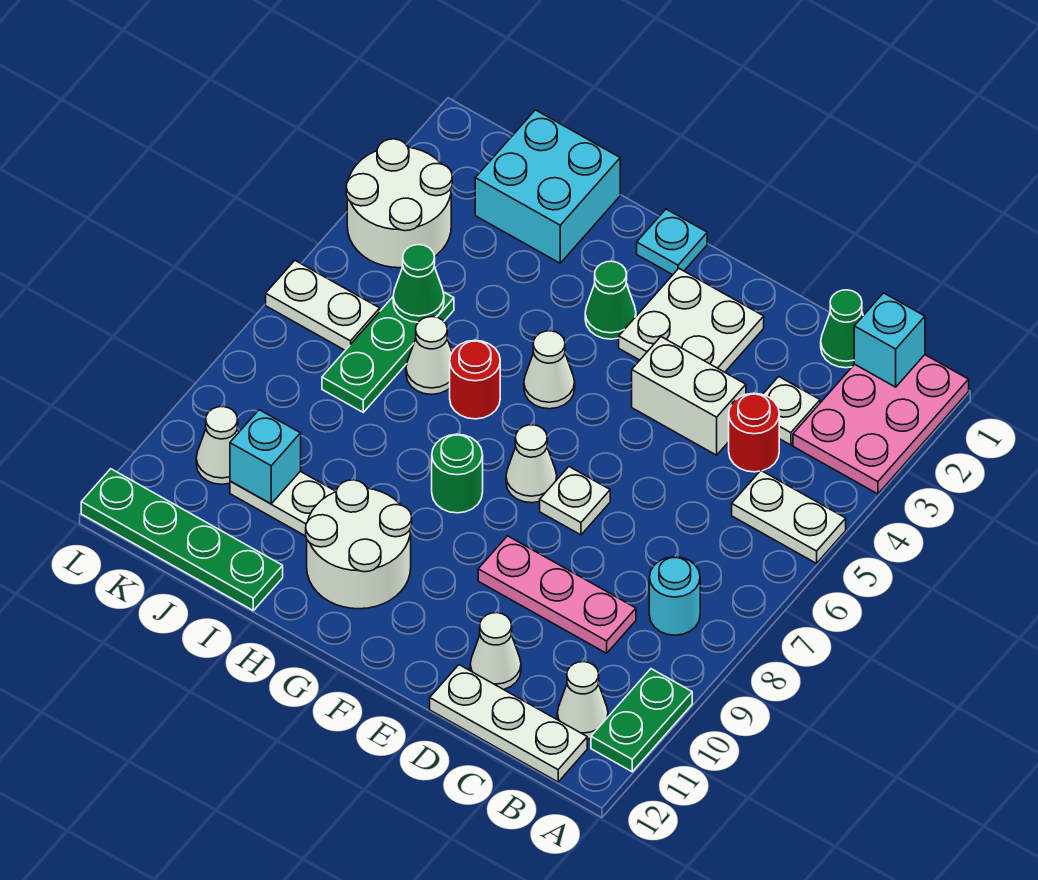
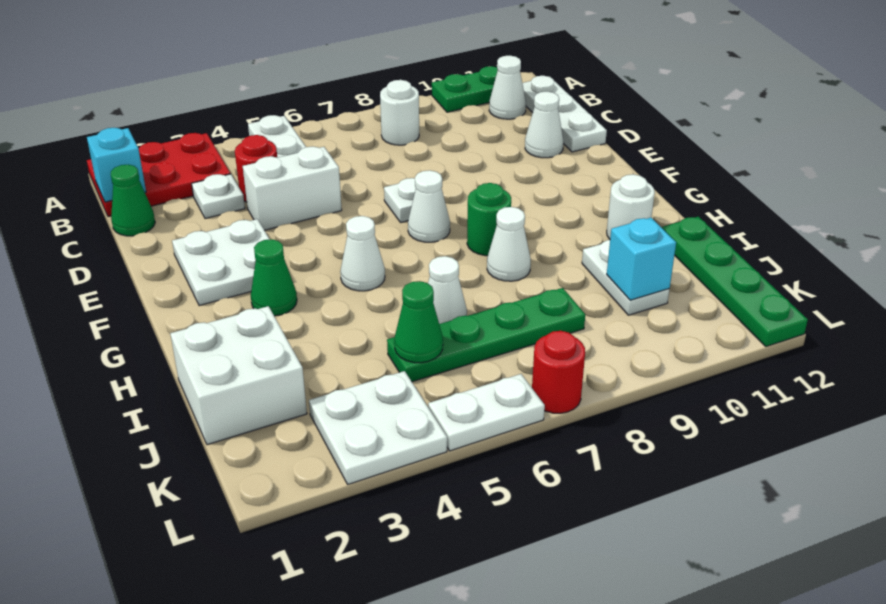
pink plate A1:B3 level 1 -> red plate A1:B3 level 1
cyan round brick B8 level 1 -> white round brick B8 level 1
pink plate C9:E9 level 1 -> none
white brick D4:E4 level 1 -> white brick D4:D5 level 1
cyan plate G1 level 1 -> none
white round brick G10:H11 level 1 -> white round brick H11 level 1
red round brick H6 level 1 -> red round brick L7 level 1
cyan brick I1:J2 level 1 -> white brick I1:J2 level 1
green plate J5:J7 level 1 -> green plate J5:J8 level 1
white round brick K3:L4 level 1 -> white plate K3:L4 level 1
white plate K6:L6 level 1 -> white plate L5:L6 level 1
white cone K10 level 1 -> white cone H8 level 1

